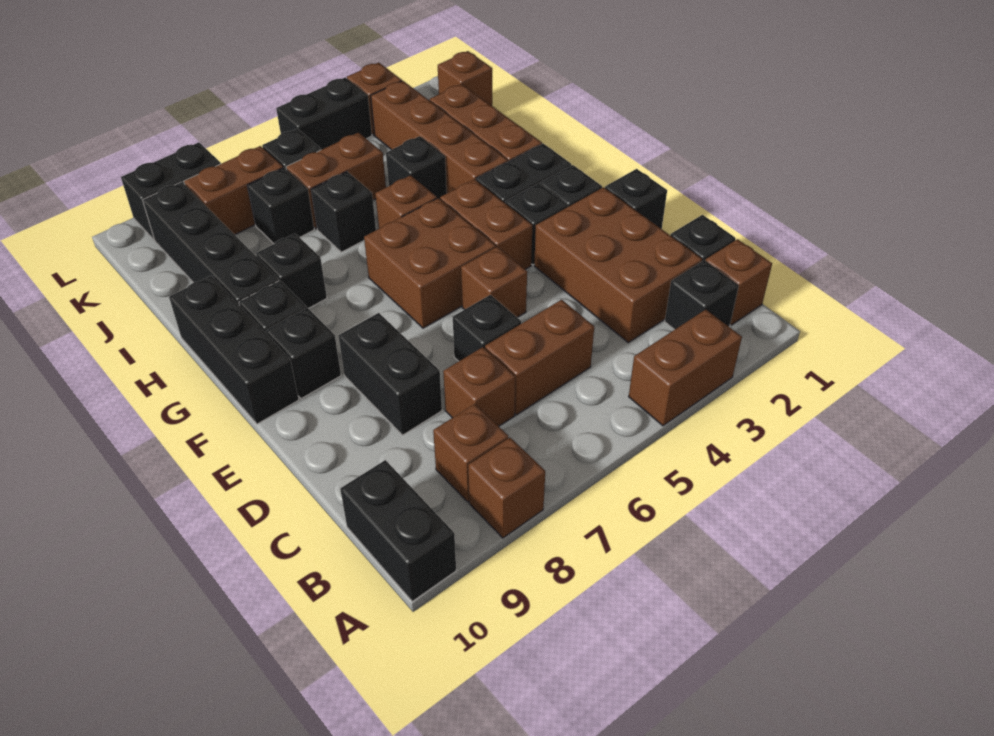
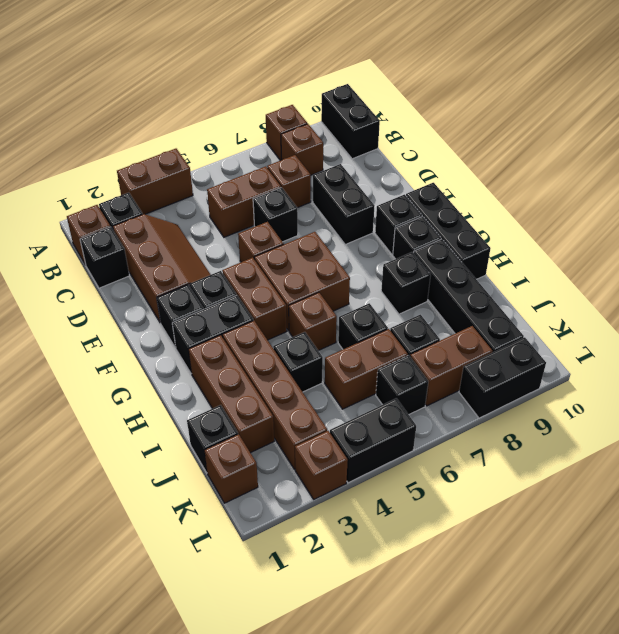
brown brick C2:E3 level 1 -> brown slope C2:E3 level 1 top 2
black brick E1 level 1 -> black brick J1 level 1

